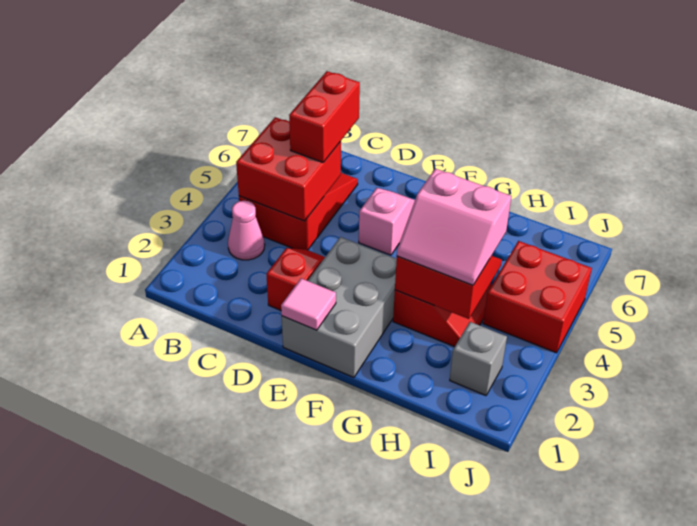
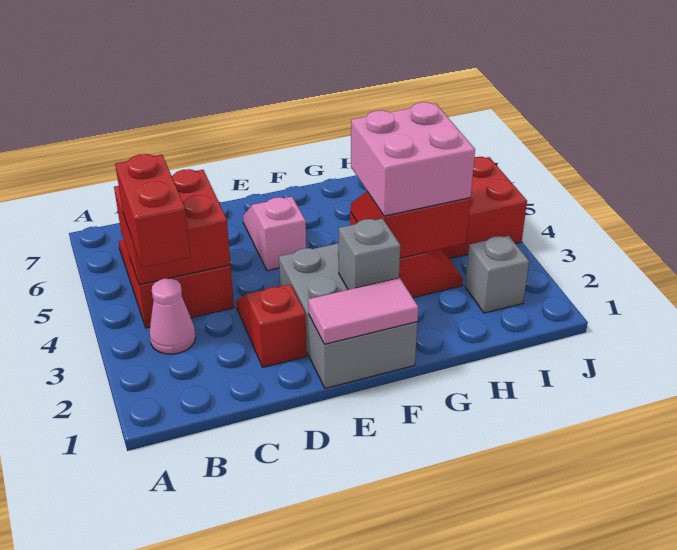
red brick C5:C6 level 3 -> red brick B3:B4 level 3
pink tile E1 level 2 -> pink tile E1:F1 level 2
none -> grey brick F2 level 2
pink slope G3:H4 level 3 top 4 -> pink brick G3:H4 level 3

